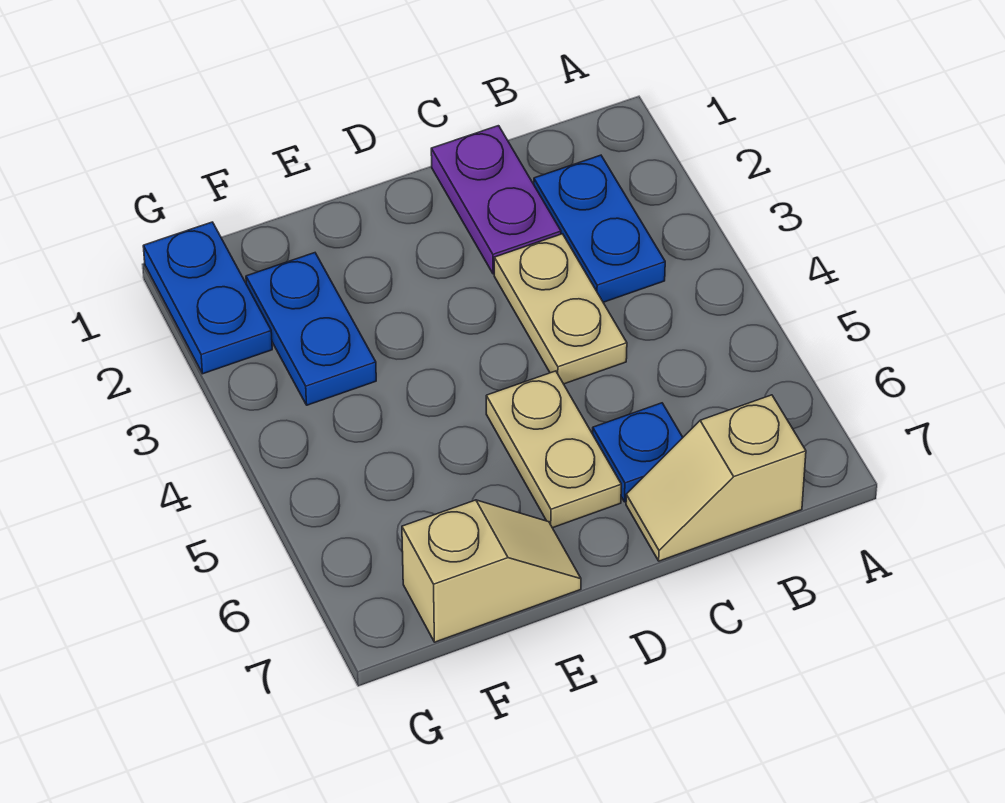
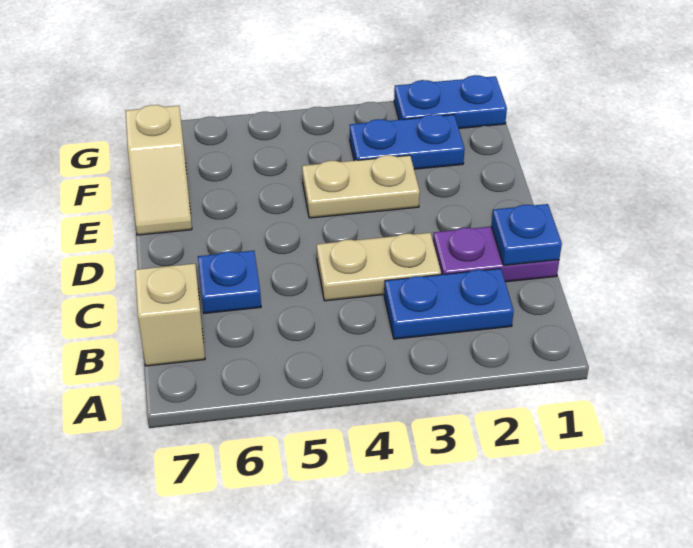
none -> blue plate C1 level 2
tan plate D5:D6 level 1 -> tan plate E3:E4 level 1

